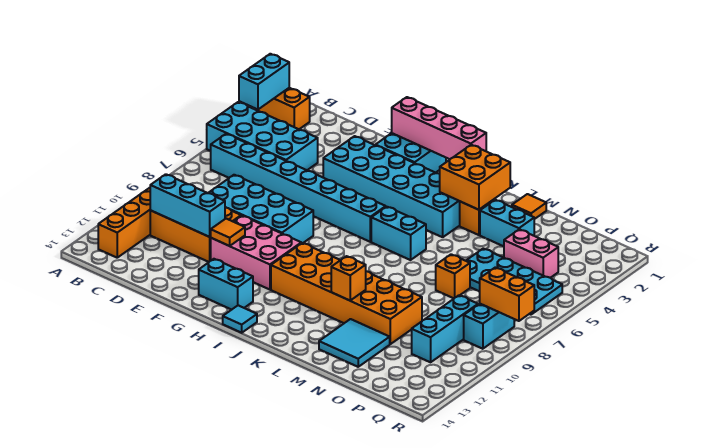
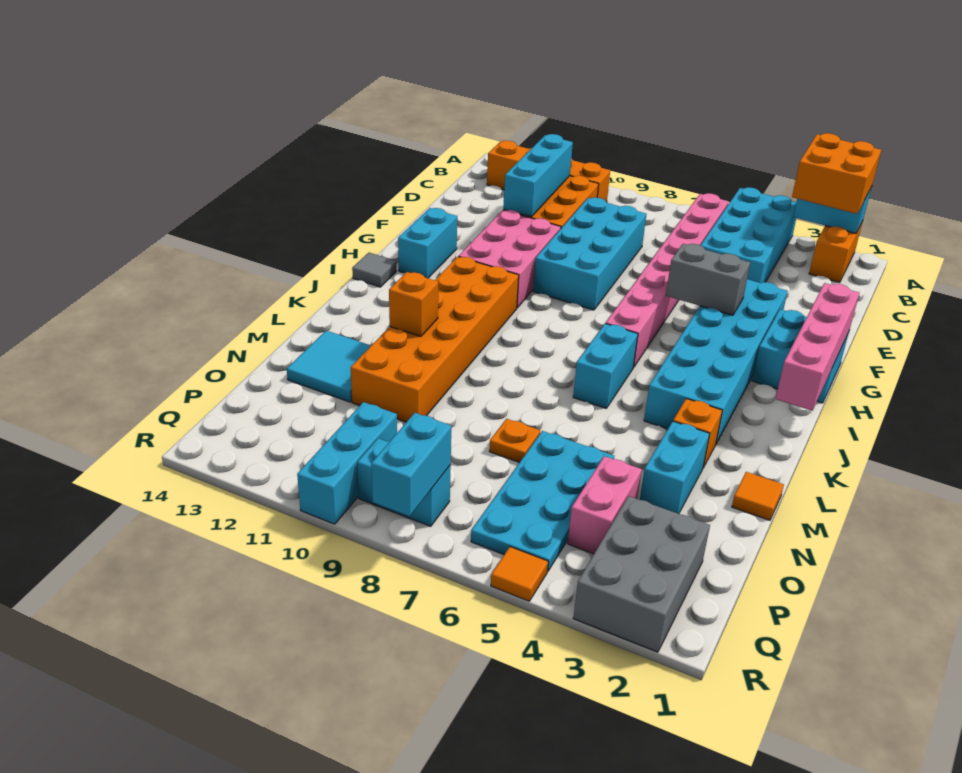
cyan brick B6:I6 level 1 -> pink brick B6:I6 level 1
orange tile F11 level 2 -> orange tile R5 level 1
none -> grey brick G4:G5 level 2
cyan tile I14 level 1 -> grey tile I14 level 1
orange brick K2:L3 level 2 -> orange brick A2:B3 level 3
orange brick N7 level 1 -> orange plate N7 level 1
none -> grey brick P2:R3 level 1
cyan brick P9:P11 level 1 -> cyan brick P10:R10 level 1
orange brick Q8:R8 level 2 -> cyan brick Q8:R8 level 2

